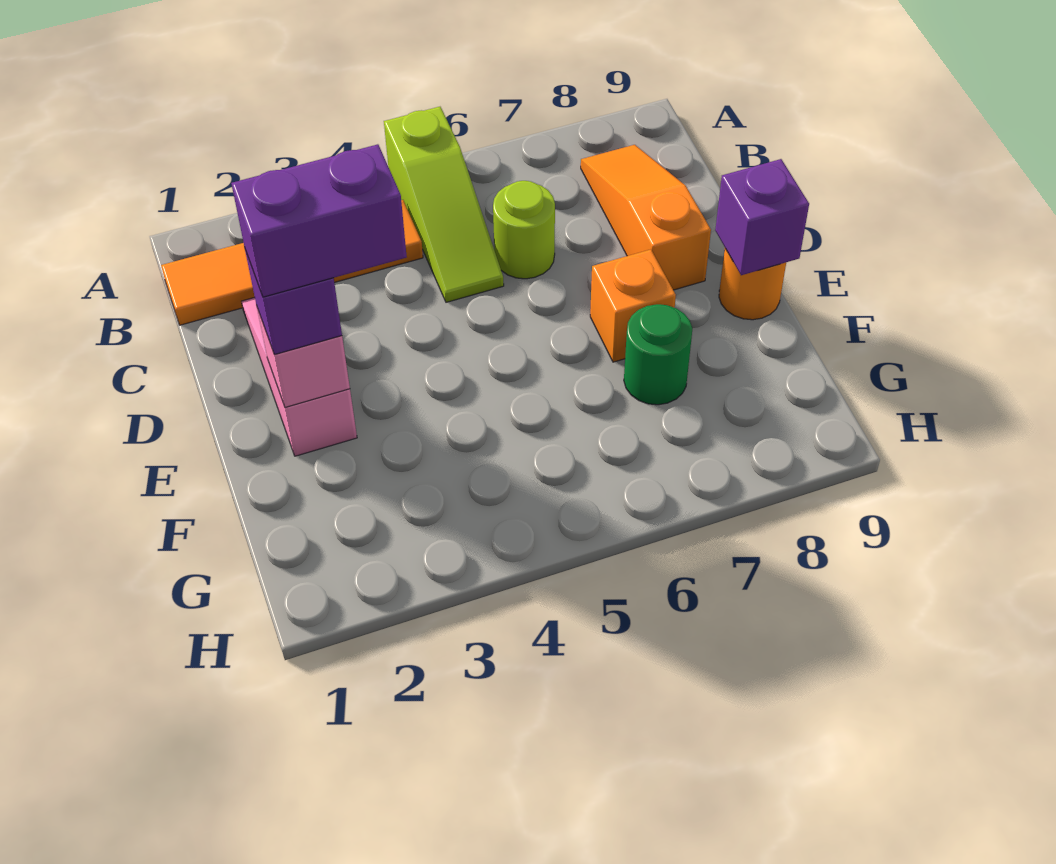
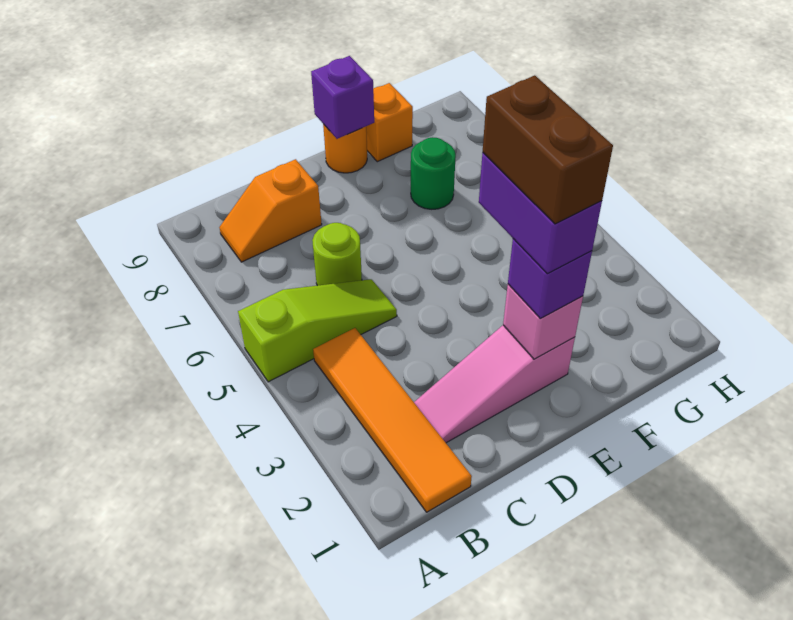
orange slope B8:D8 level 1 top D -> orange slope B8:C8 level 1 top C
none -> brown brick E2:E3 level 5
orange brick E7 level 1 -> orange brick F9 level 1

